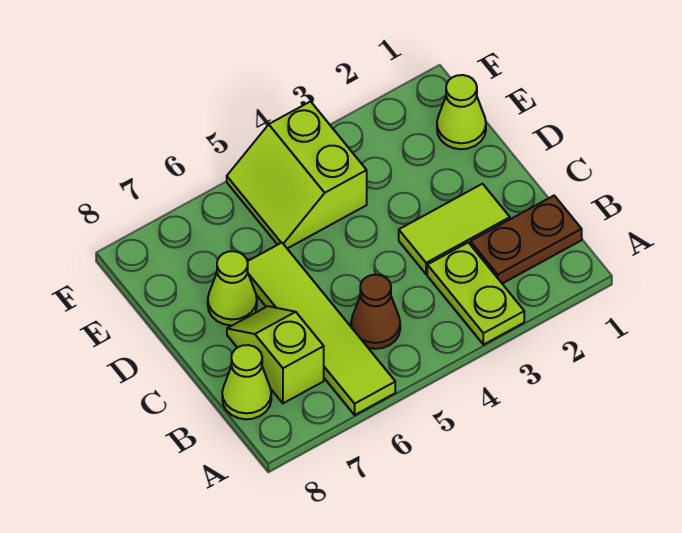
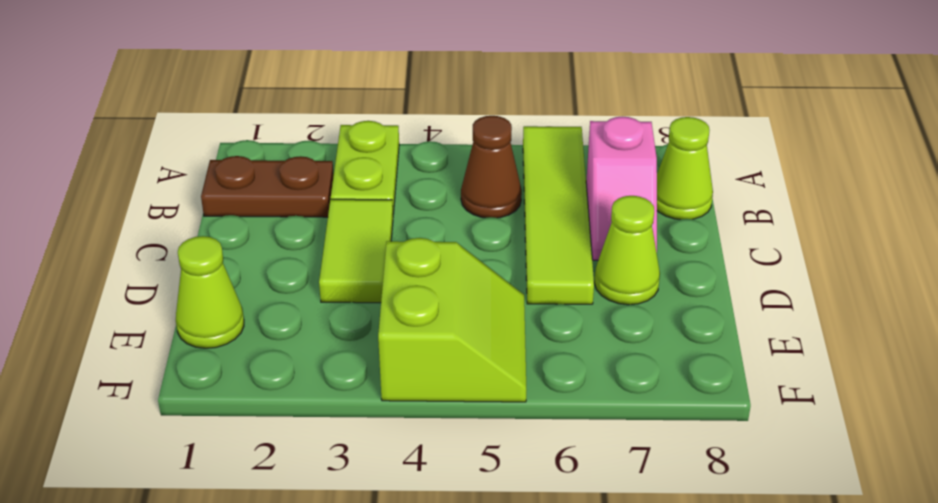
lime slope B7:C7 level 1 top B -> pink slope B7:C7 level 1 top B
lime tile C2:C3 level 1 -> lime tile C3:D3 level 1

